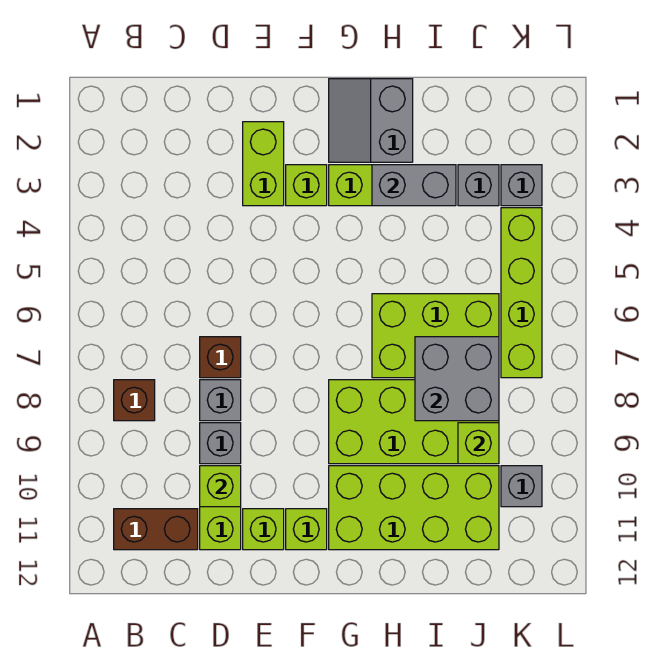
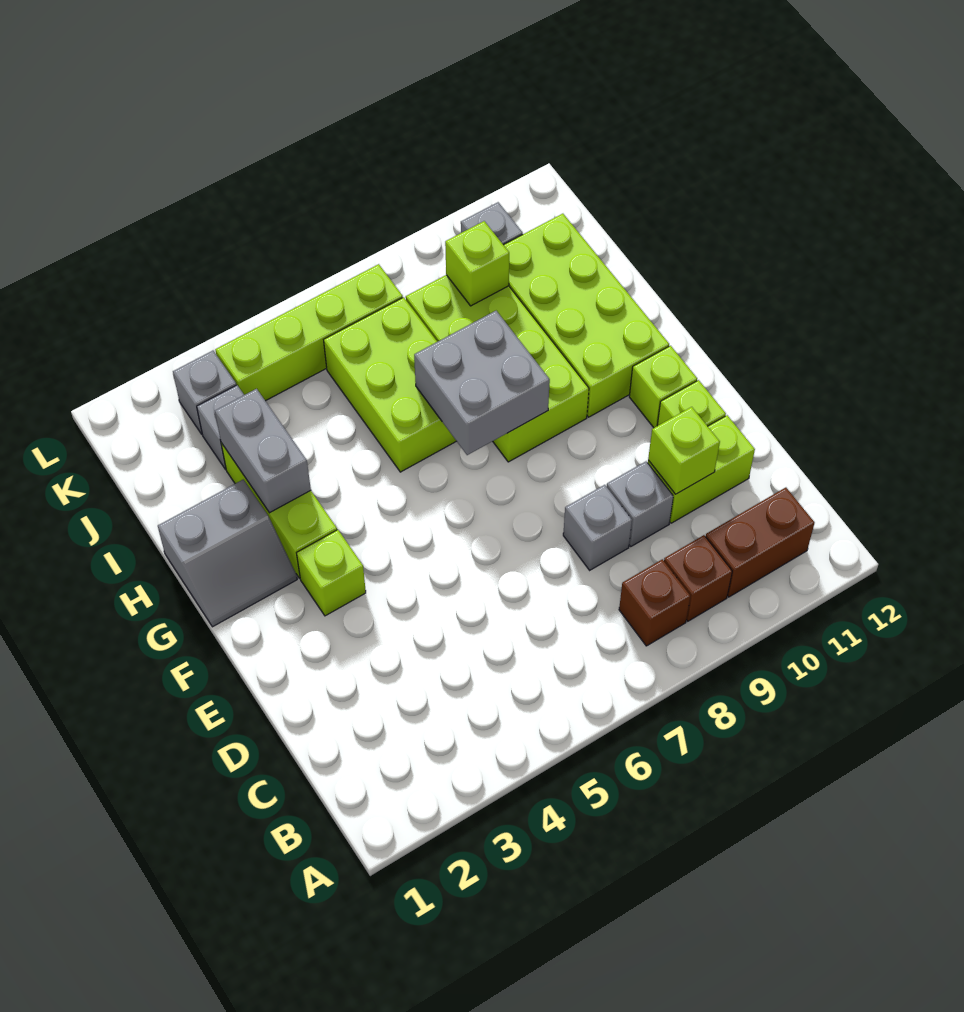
brown brick B11:C11 level 1 -> brown brick B10:B11 level 1
brown brick D7 level 1 -> brown brick B9 level 1
lime brick E2:E3 level 1 -> none
grey brick I7:J8 level 2 -> grey brick G7:H8 level 2

